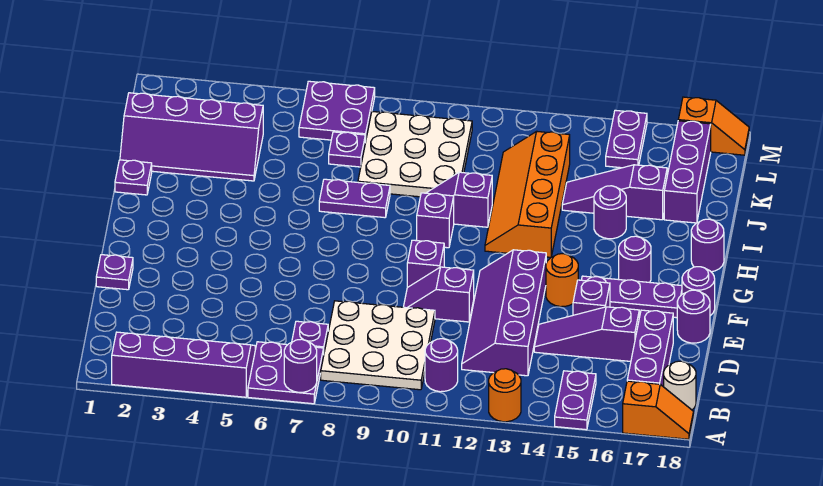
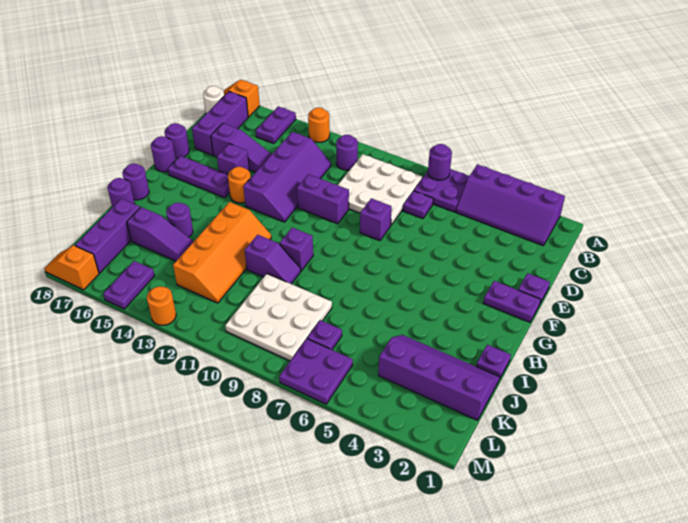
purple slope E10:E11 level 1 top 11 -> purple brick E10:E11 level 1
purple brick F10 level 1 -> purple brick E8 level 1
purple round brick G16 level 1 -> purple round brick I18 level 1
purple plate I7:I8 level 1 -> purple plate F1:F2 level 1
none -> orange round brick M13 level 1

